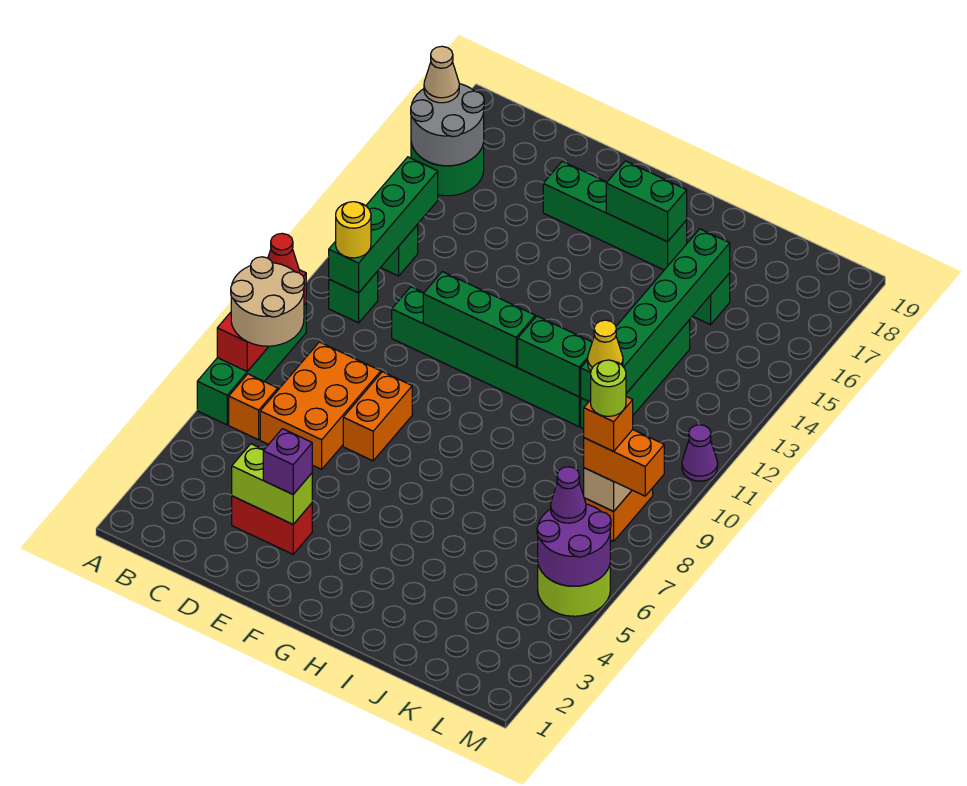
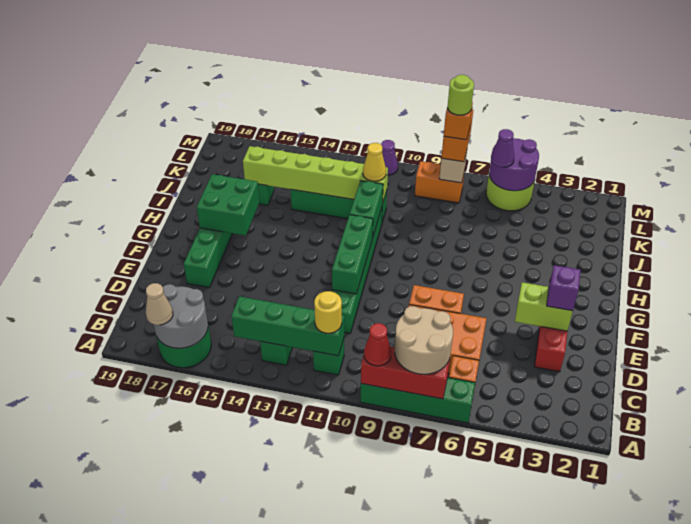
lime brick D3:E3 level 2 -> lime brick E3:E4 level 2
green brick G17:H17 level 2 -> green brick G16:H17 level 2
green brick J11:J16 level 2 -> lime brick J11:J16 level 2

